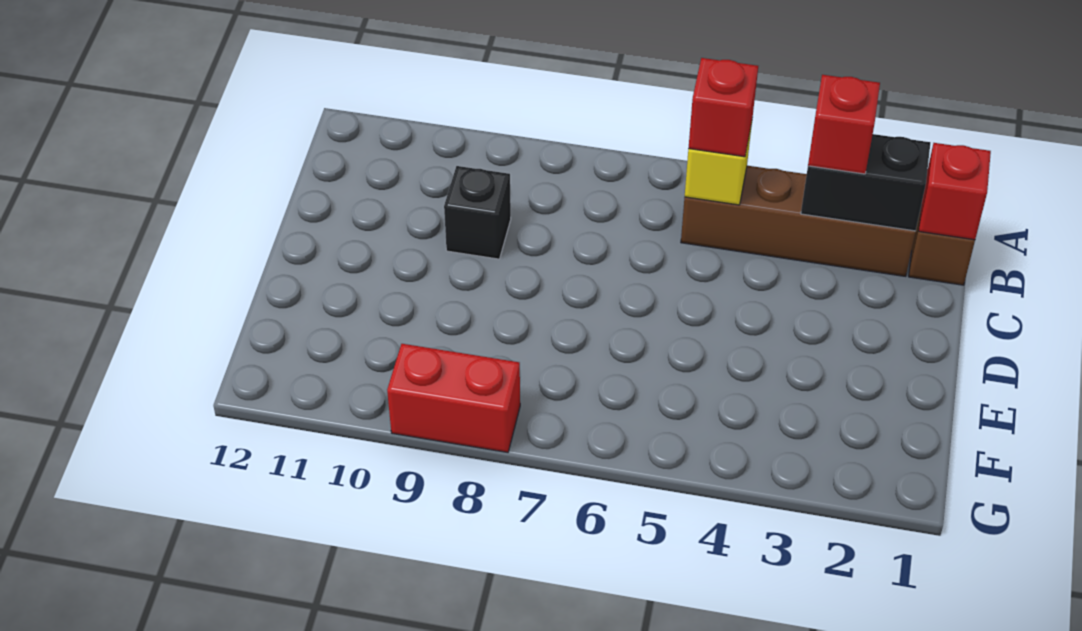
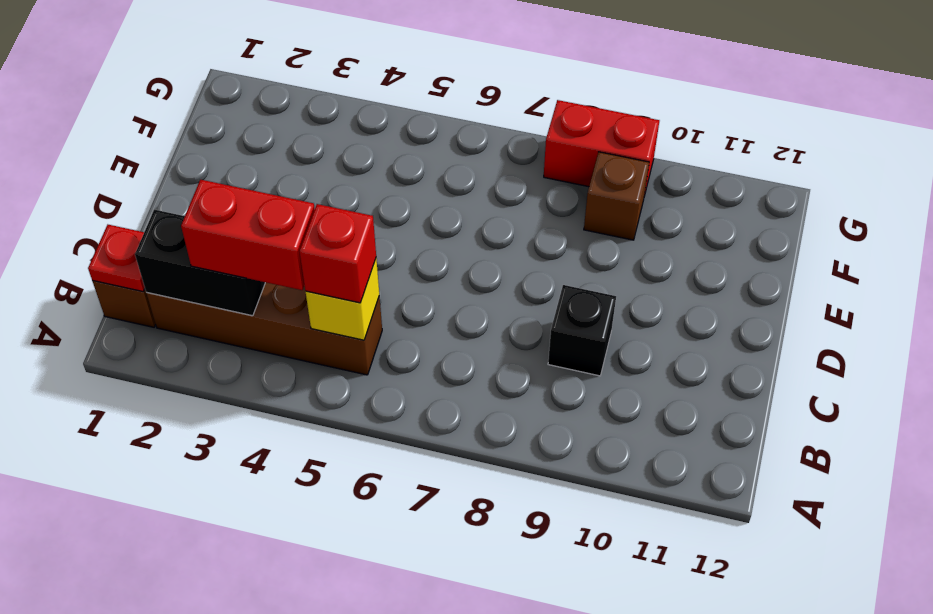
red brick B1 level 2 -> red plate B1 level 2
red brick B3 level 3 -> red brick B3:B4 level 3
none -> brown brick F9 level 1

